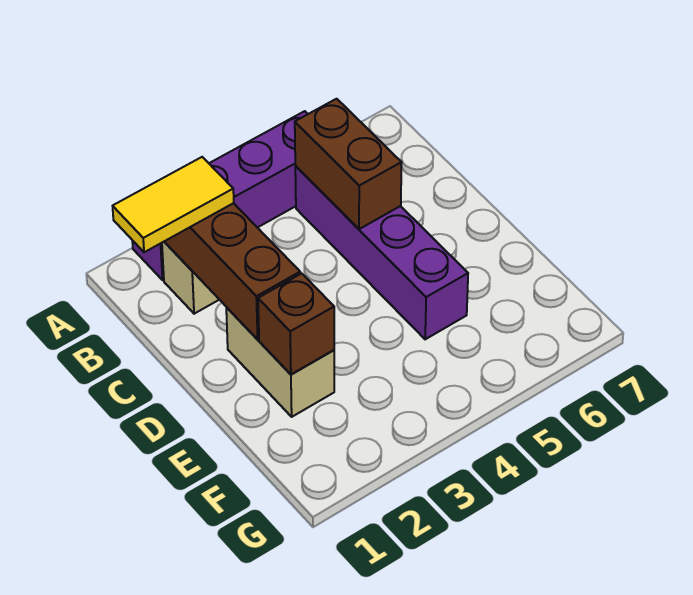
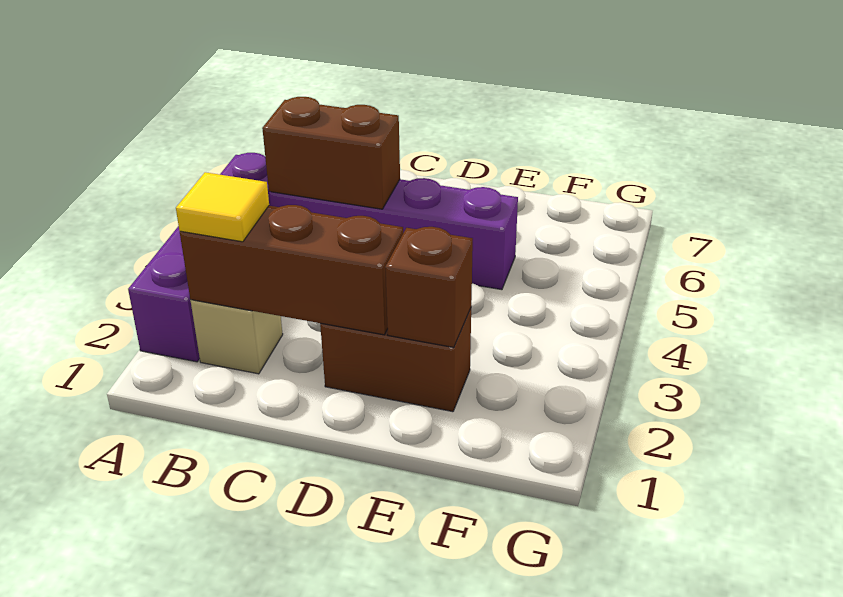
yellow tile B1:B2 level 3 -> yellow tile B2 level 3
tan brick D2:E2 level 1 -> brown brick D2:E2 level 1

